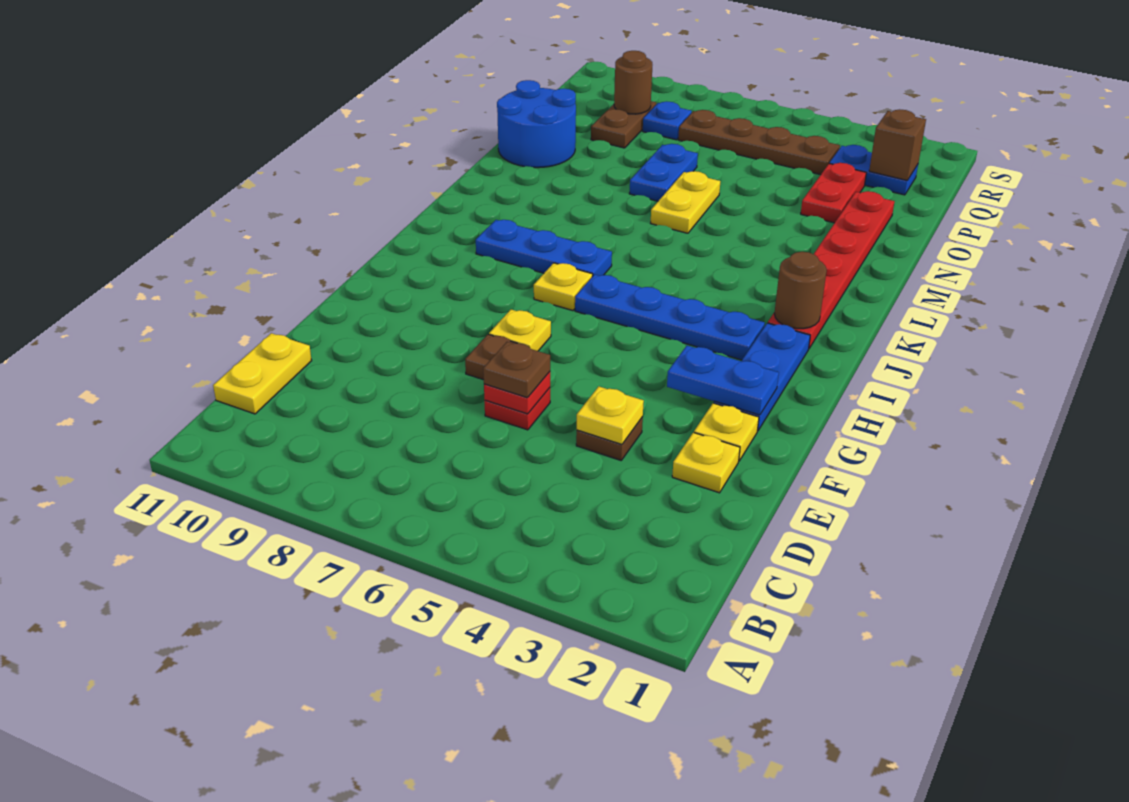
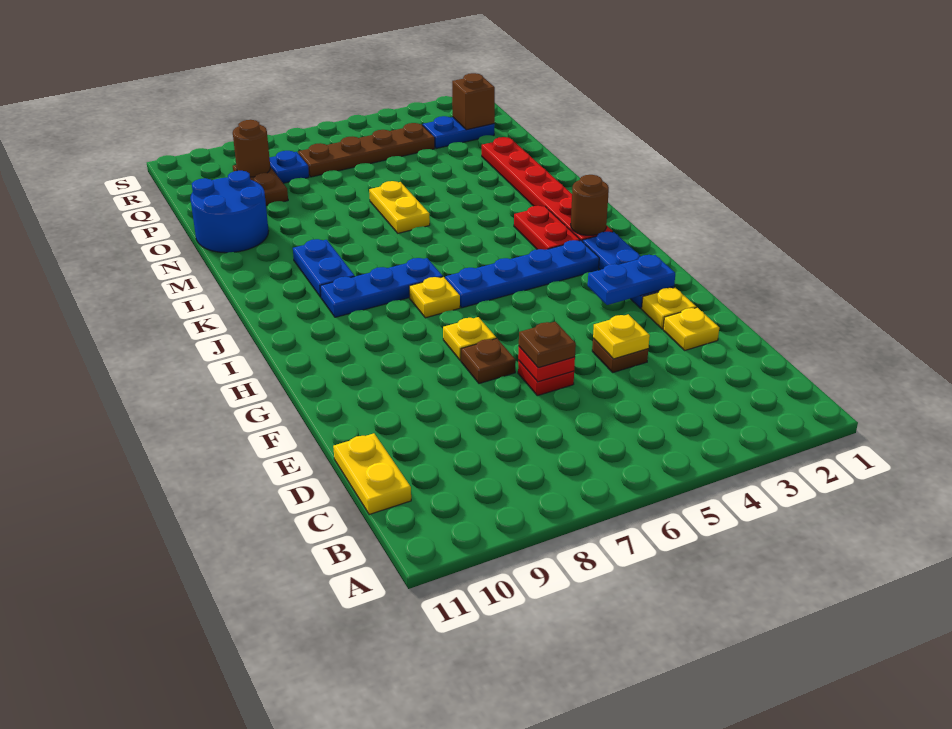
blue plate N7:O7 level 1 -> blue plate K9:L9 level 1
red plate O3:P3 level 1 -> red plate J3:K3 level 1

